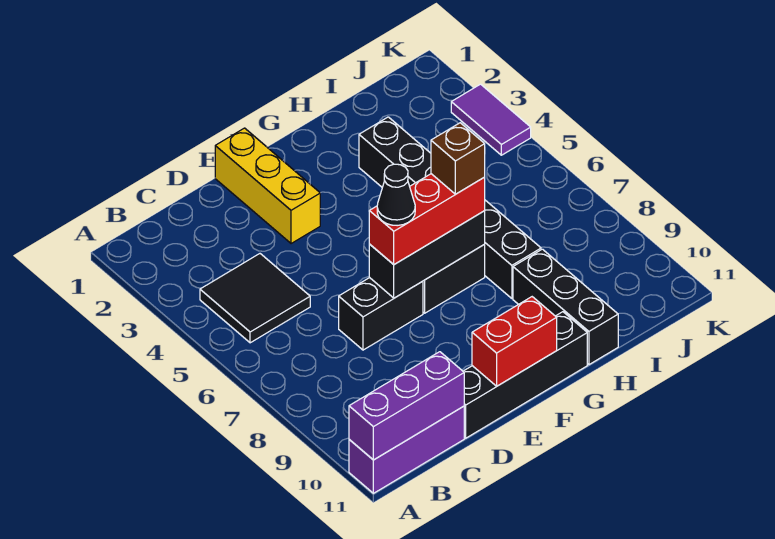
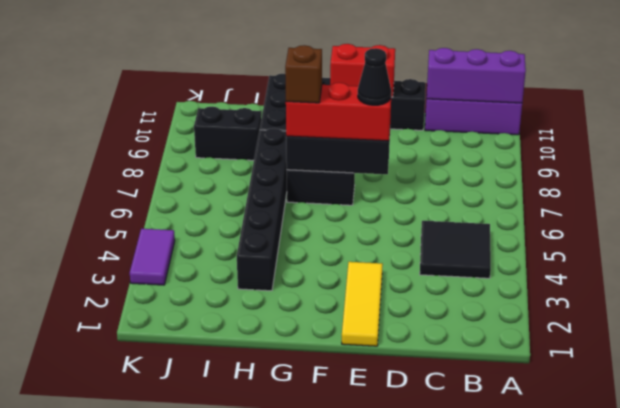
black brick D7:E7 level 1 -> black brick I9:J9 level 1
yellow brick E1:E3 level 1 -> yellow tile E1:E3 level 1

